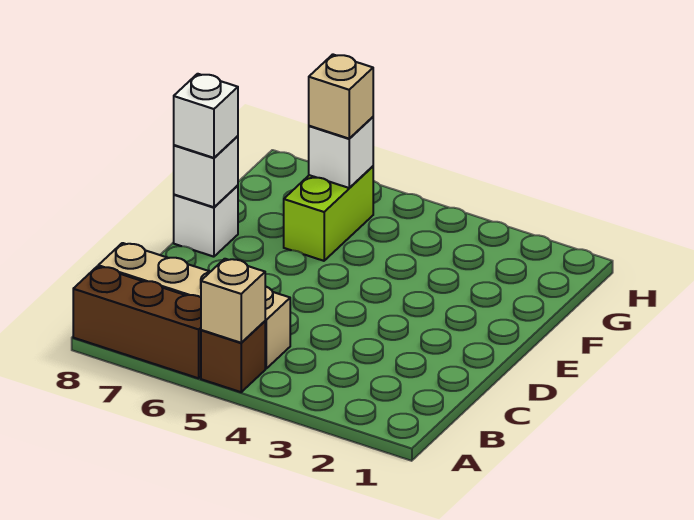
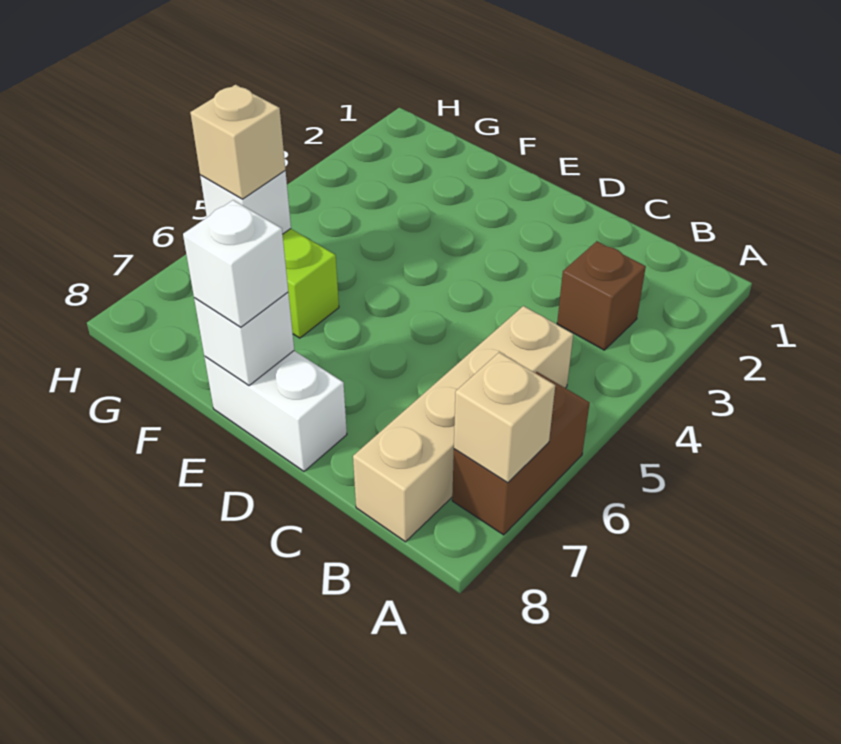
brown brick A5 level 1 -> brown brick B3 level 1
tan brick A5 level 2 -> tan brick A7 level 2
brown brick A6:A8 level 1 -> brown brick A6:A7 level 1
white brick E8 level 1 -> white brick D8:E8 level 1

